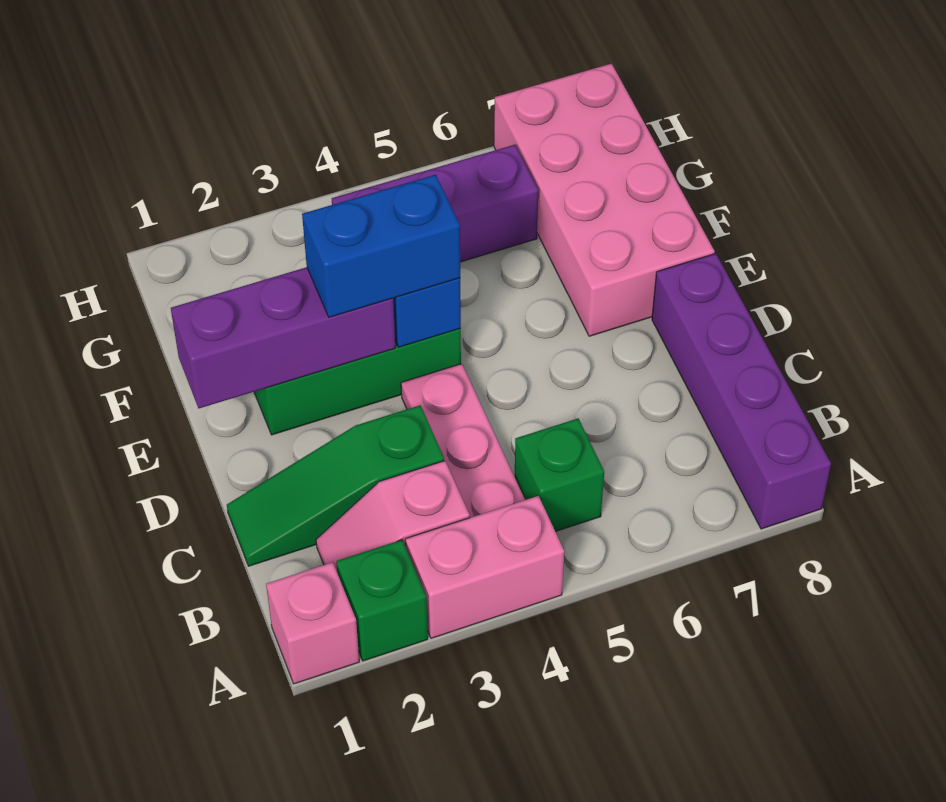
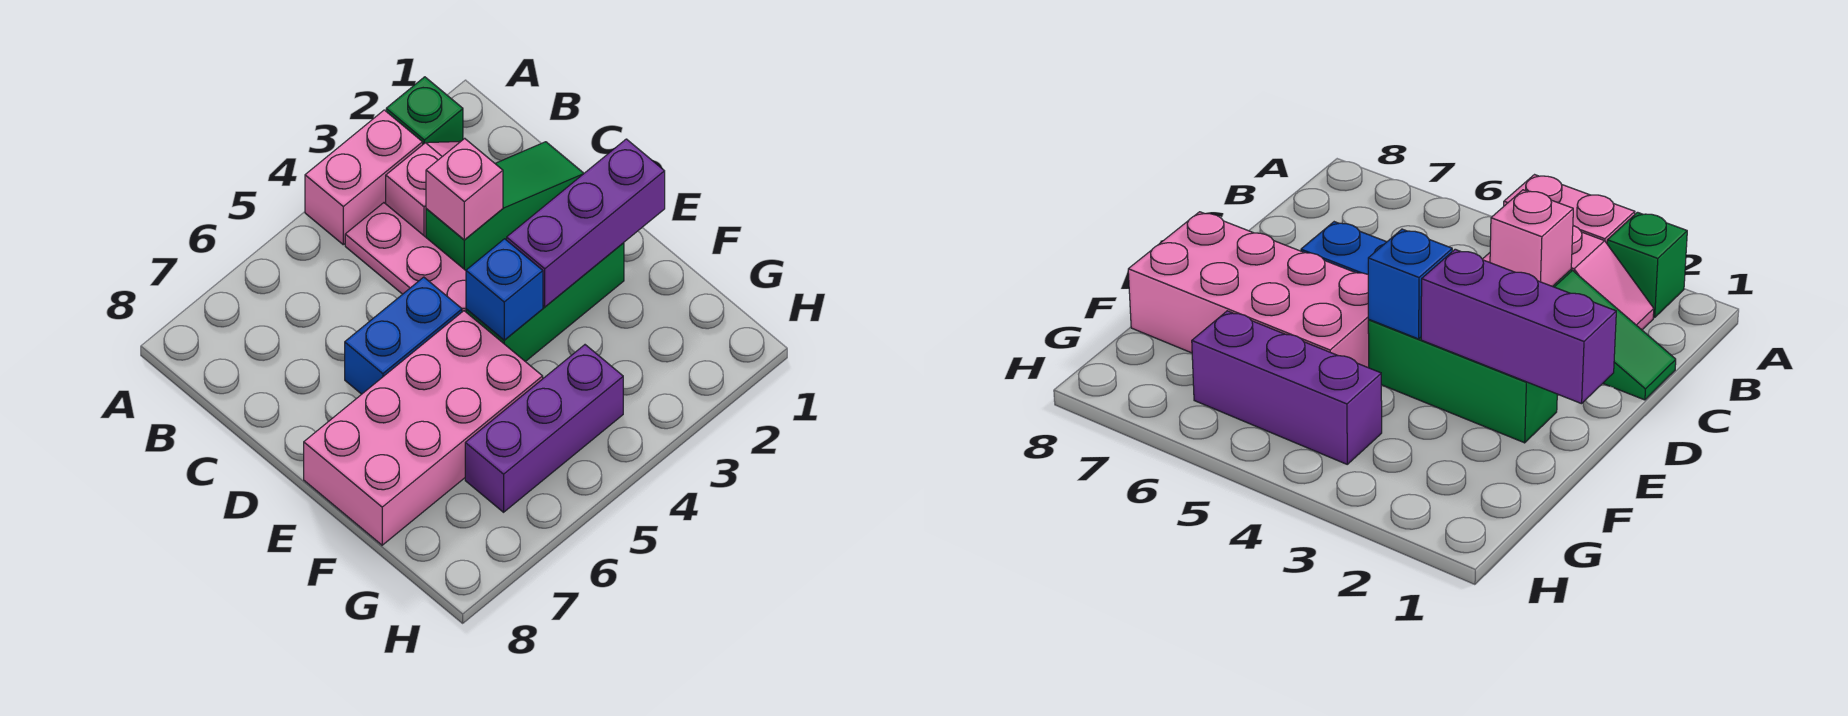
pink brick A1 level 1 -> pink brick C3 level 2
purple brick A8:D8 level 1 -> none
green brick B5 level 1 -> none
blue brick E3:E4 level 3 -> blue brick D5:D6 level 1
pink brick E7:H8 level 1 -> pink brick E5:F8 level 1

